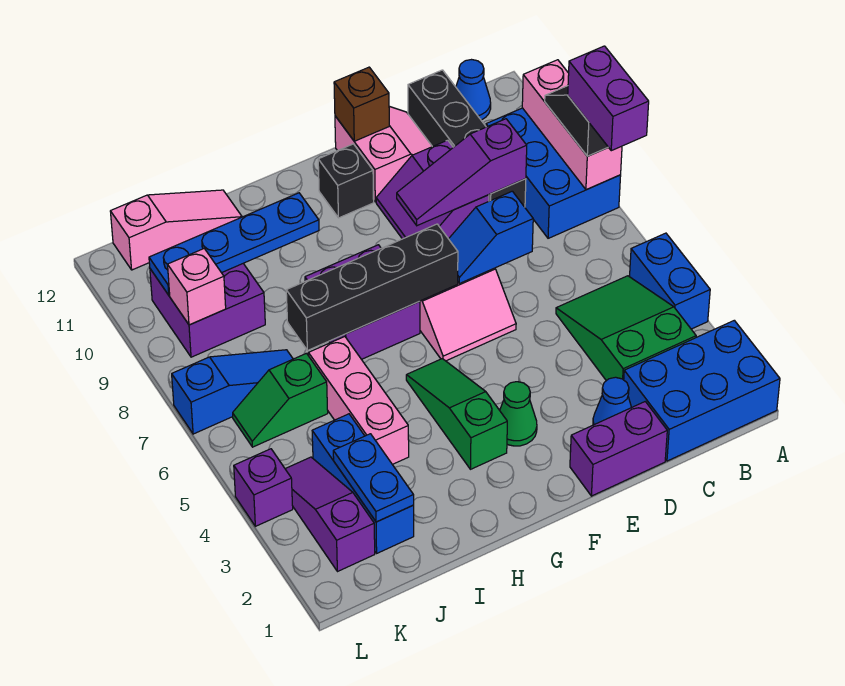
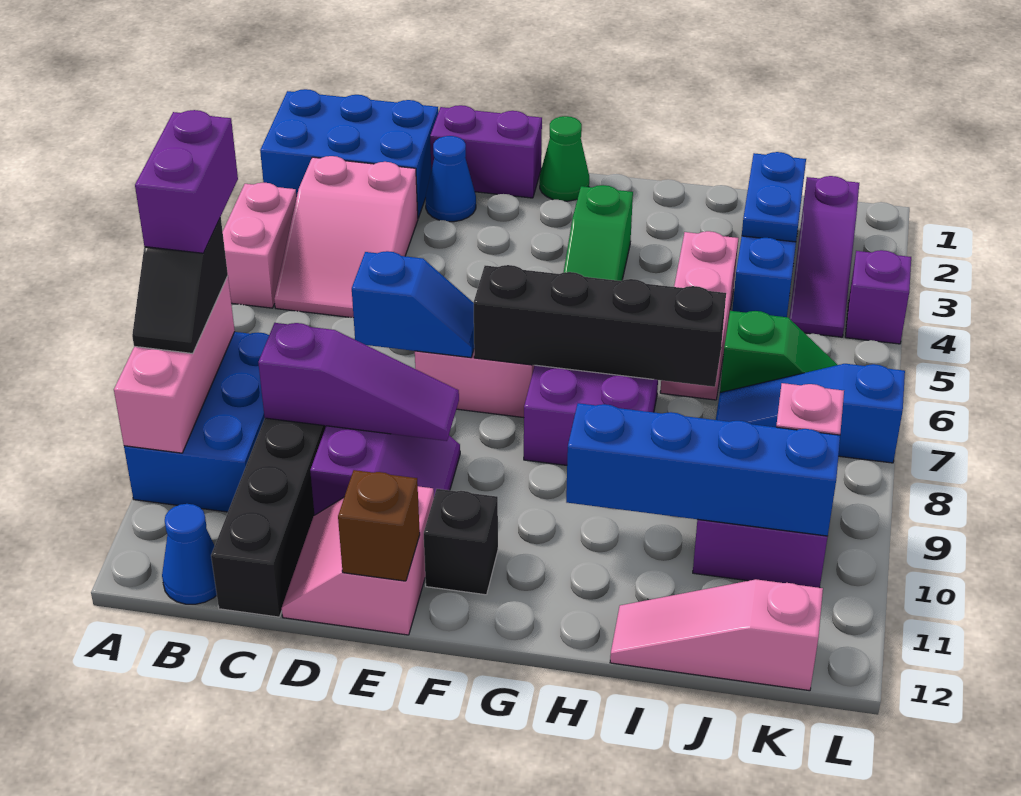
blue brick A4:A5 level 1 -> pink brick A4:A5 level 1
green slope B3:C5 level 1 top 3 -> pink slope B3:C5 level 1 top 3
green cone F3 level 1 -> green cone F1 level 1
blue plate H10:K10 level 2 -> blue brick H10:K10 level 2

